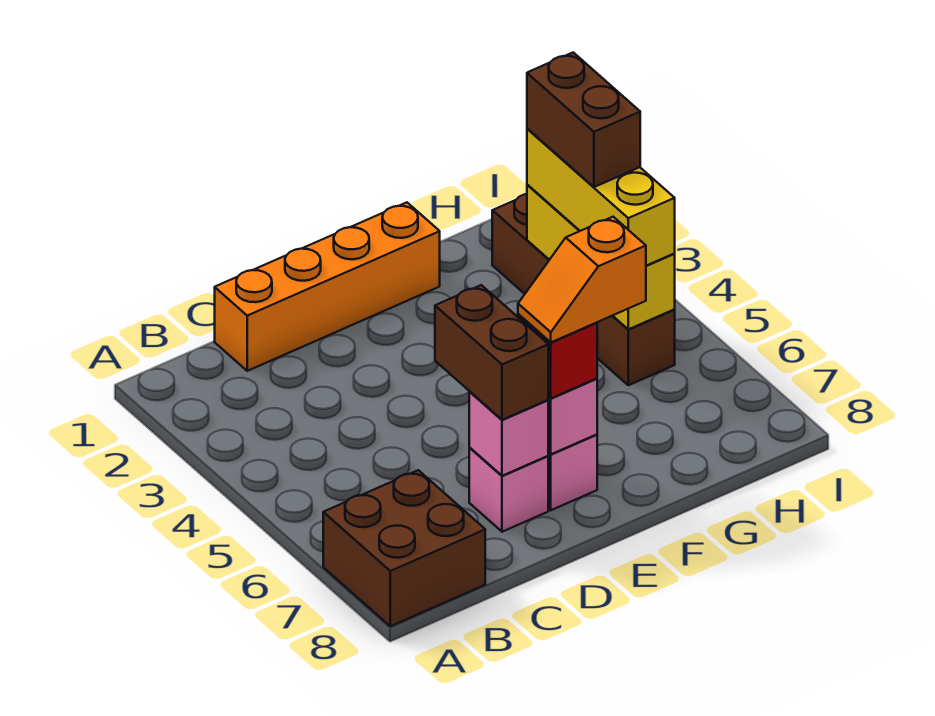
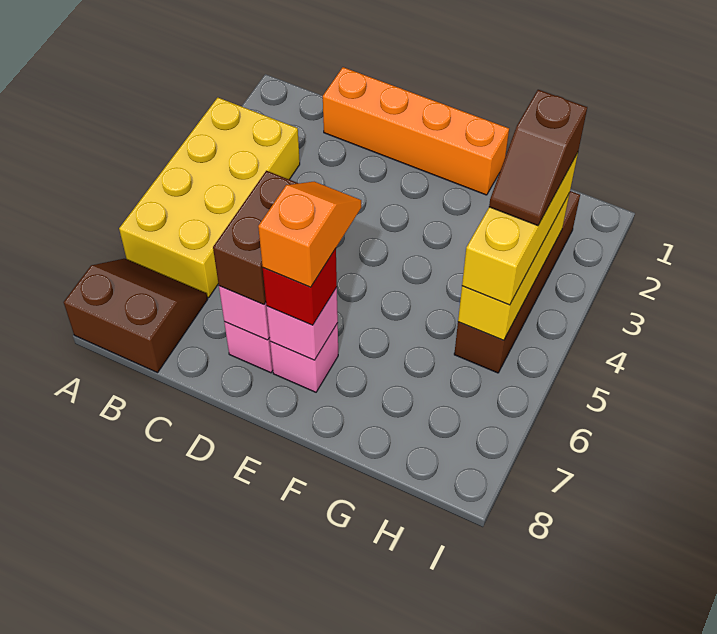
none -> yellow brick A3:B6 level 1
brown brick A7:B8 level 1 -> brown slope A7:B8 level 1 top 8
orange slope E7:F7 level 4 top F -> orange slope E6:E7 level 4 top 7
brown brick H3:H4 level 4 -> brown slope H3:H4 level 4 top 3

